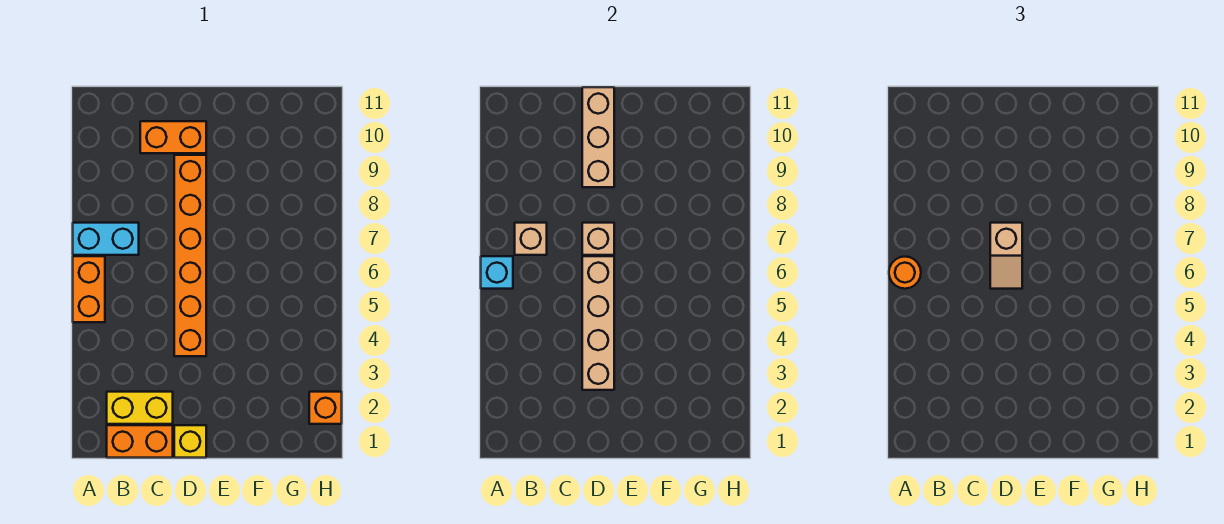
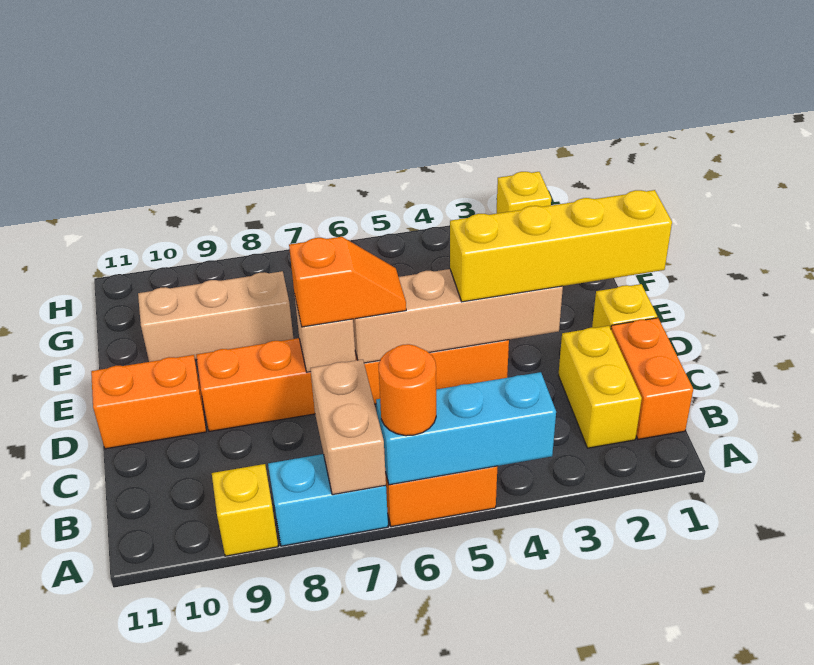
cyan brick A6 level 2 -> cyan brick A4:A6 level 2
cyan brick A7:B7 level 1 -> cyan brick A7:A8 level 1
none -> yellow brick A9 level 1
tan brick B7 level 2 -> tan brick A7:B7 level 2
orange brick C10:D10 level 1 -> orange brick D10:D11 level 1
none -> yellow brick D1:D4 level 3
tan slope D6:D7 level 3 top 7 -> orange slope D6:D7 level 3 top 7
tan brick D9:D11 level 2 -> tan brick F8:F10 level 1
orange brick H2 level 1 -> yellow brick H2 level 1

